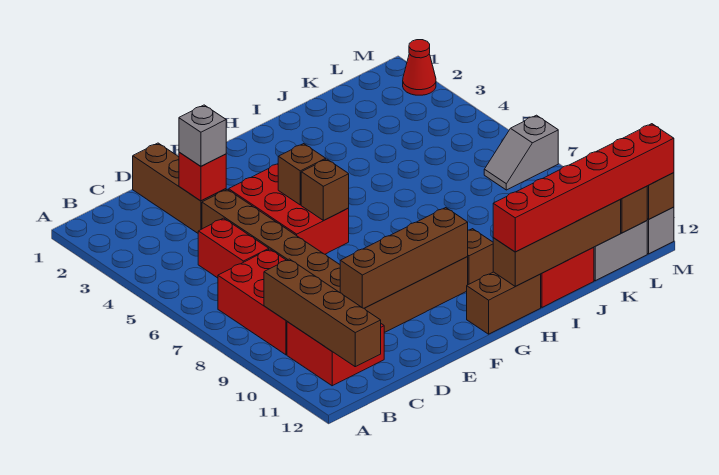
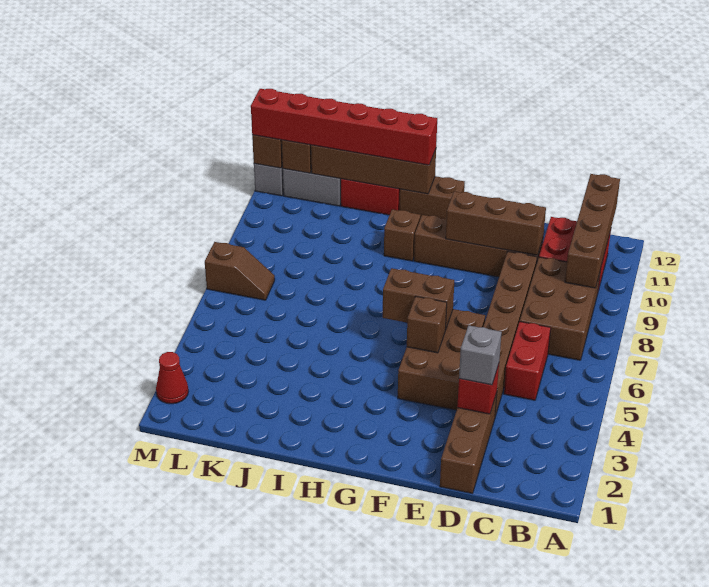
red brick B7:C9 level 1 -> brown brick B7:C9 level 1
brown brick D10:G10 level 2 -> brown brick D10:F10 level 2
red brick E4:F6 level 1 -> brown brick E4:F6 level 1
brown brick F6 level 2 -> brown brick F6:G6 level 2
grey slope L7:M7 level 1 top M -> brown slope L7:M7 level 1 top M

